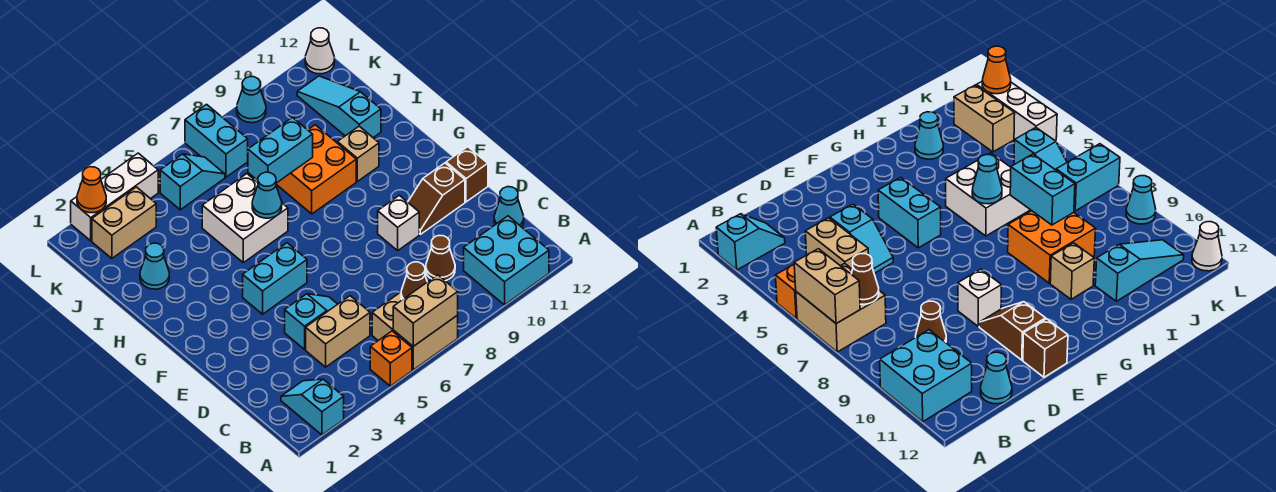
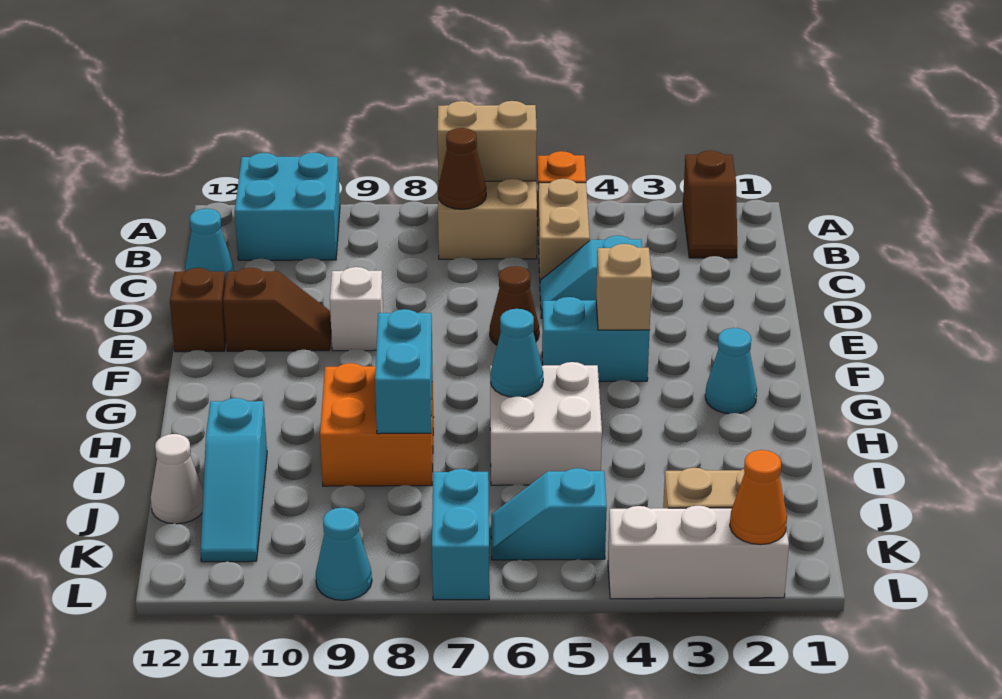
cyan slope A2:B2 level 1 top A -> brown slope A2:B2 level 1 top A
tan brick C4:C5 level 1 -> tan brick B5:C5 level 1
brown cone C9 level 1 -> brown cone E6 level 1
tan brick H10 level 1 -> tan brick F4 level 2
cyan cone I2 level 1 -> cyan cone G2 level 1
cyan brick I7:I8 level 2 -> cyan brick H8:I8 level 2
white cone L12 level 1 -> white cone J12 level 1

